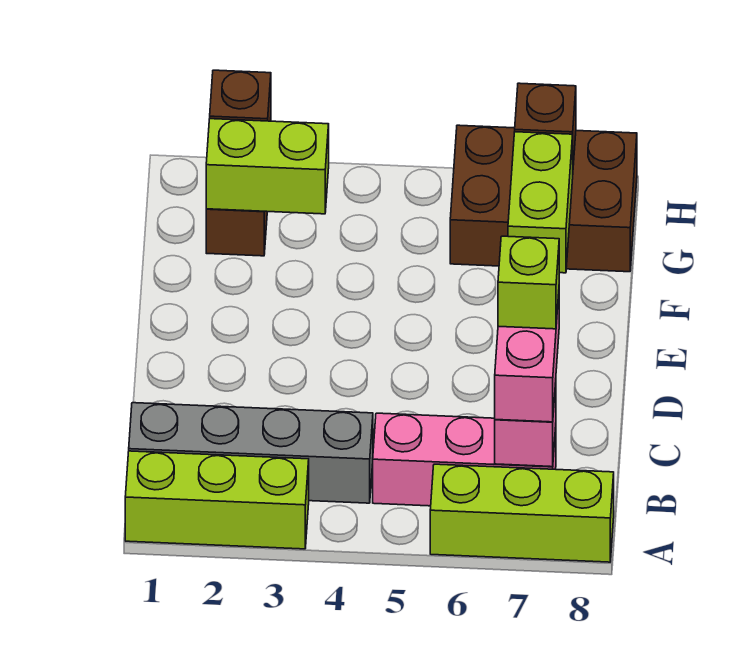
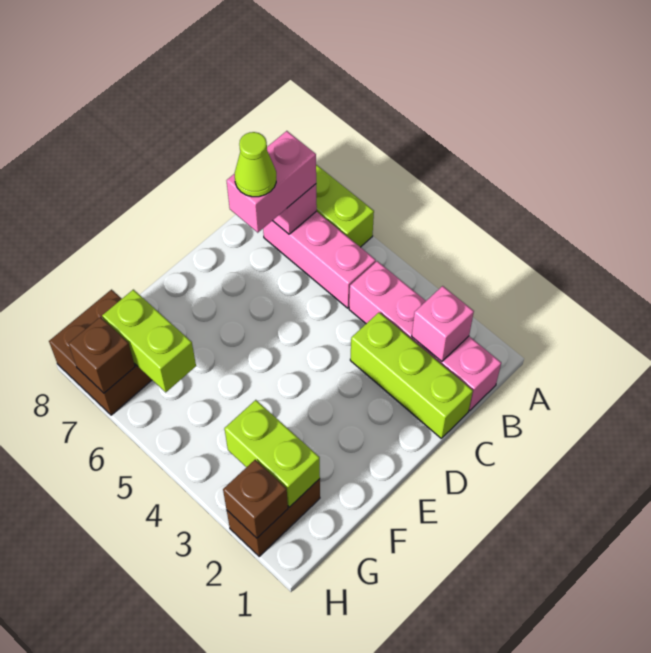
lime brick A1:A3 level 1 -> lime brick C1:C3 level 1
grey brick B1:B4 level 1 -> pink brick B1:B4 level 1
none -> pink brick B2 level 2
lime brick C7 level 4 -> lime cone C7 level 4
lime brick F7:G7 level 2 -> lime brick G6:G7 level 2
brown brick G6:H8 level 1 -> brown brick G7:H8 level 1

